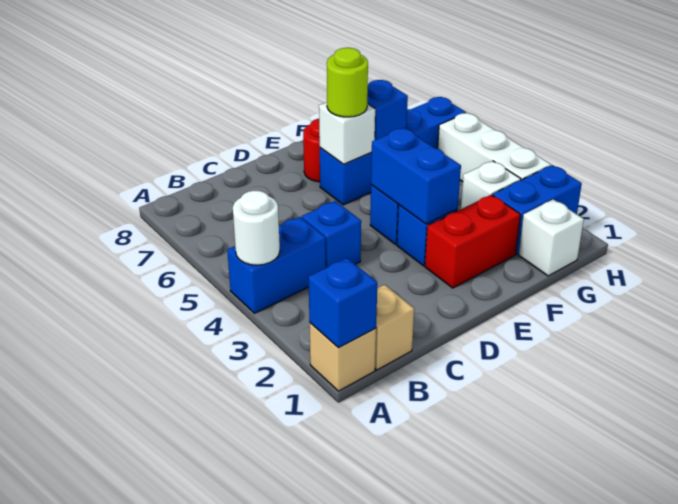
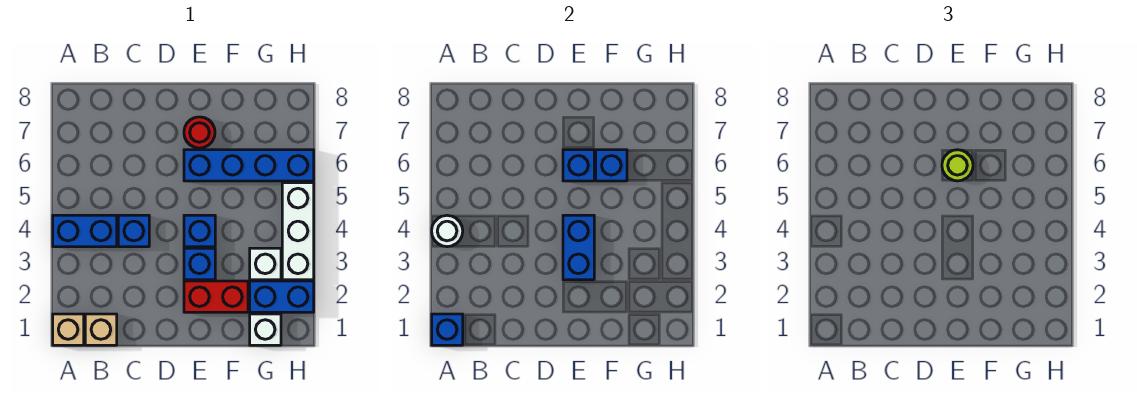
white brick E6 level 2 -> blue brick E6 level 2

